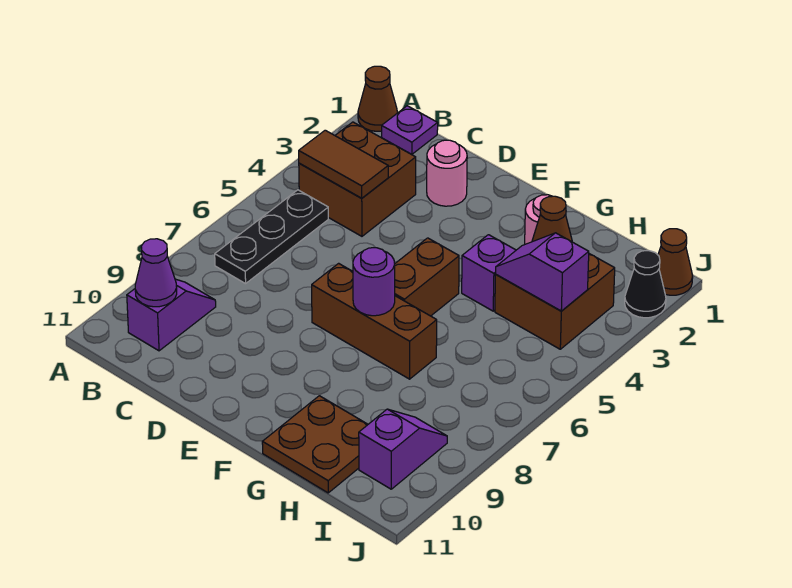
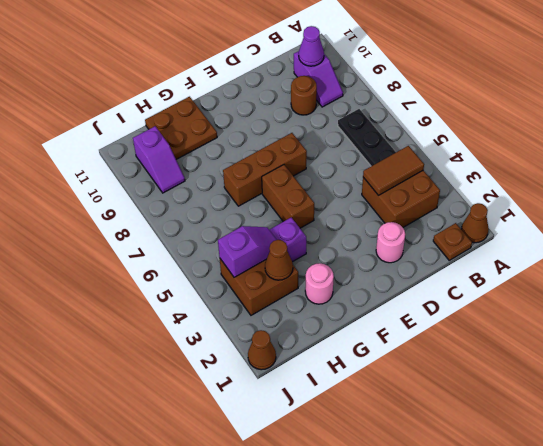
purple plate B1 level 1 -> brown plate B1 level 1
none -> brown round brick C9 level 1
purple round brick F7 level 2 -> none
black cone J2 level 1 -> none

